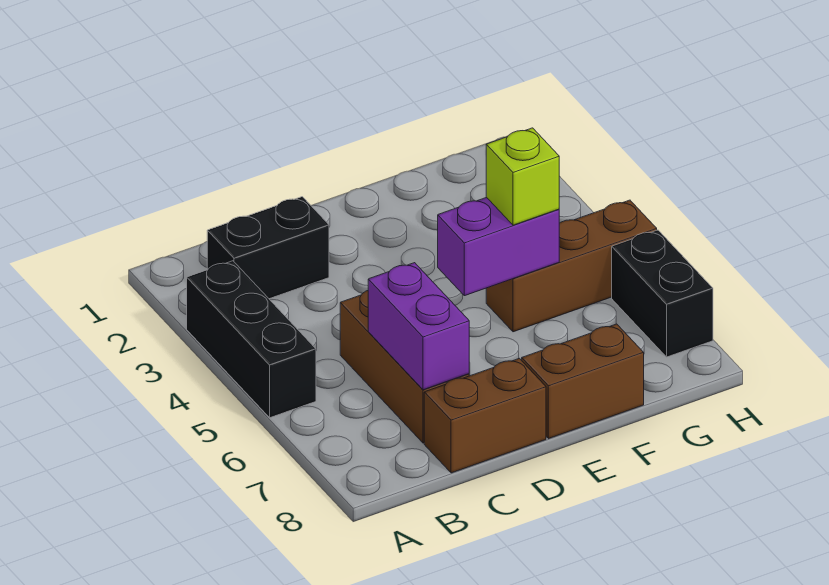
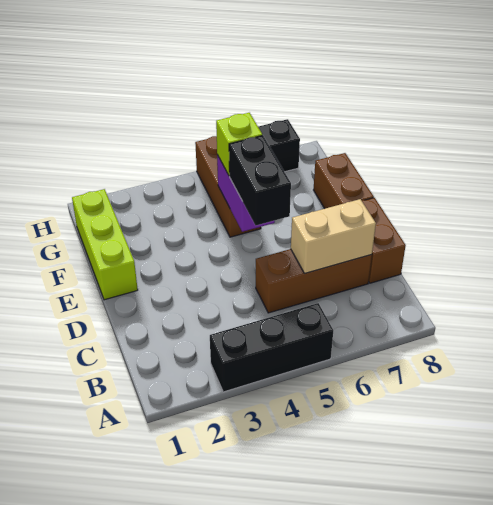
black brick B2:C2 level 1 -> black brick D5:E5 level 3
purple brick C6:C7 level 2 -> tan brick C6:C7 level 2
none -> lime brick E1:G1 level 1

